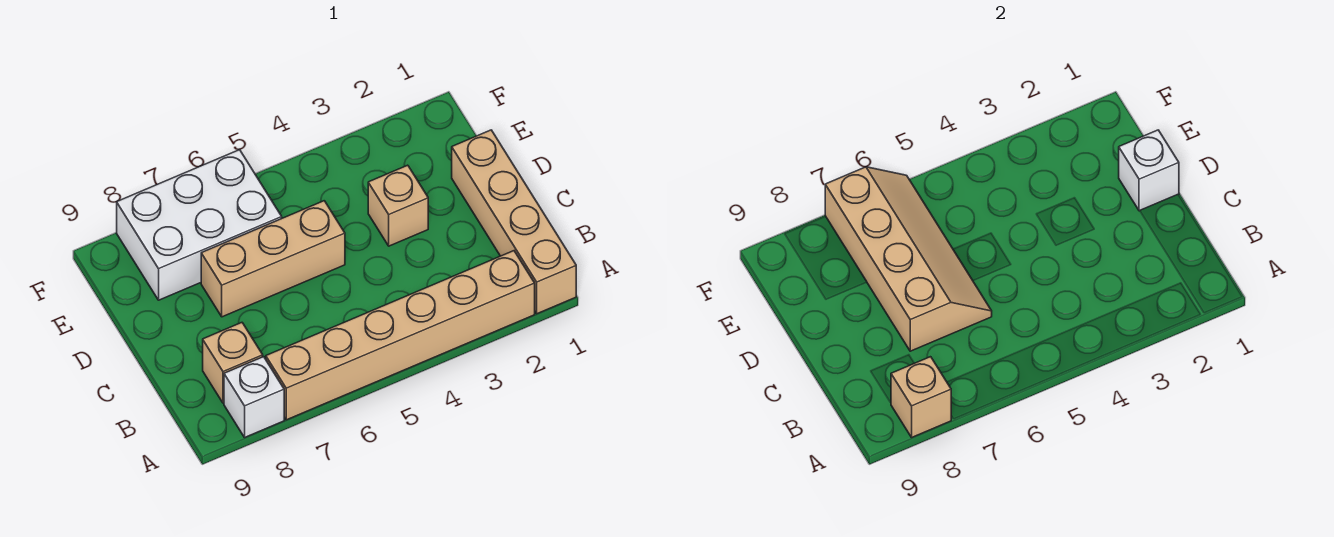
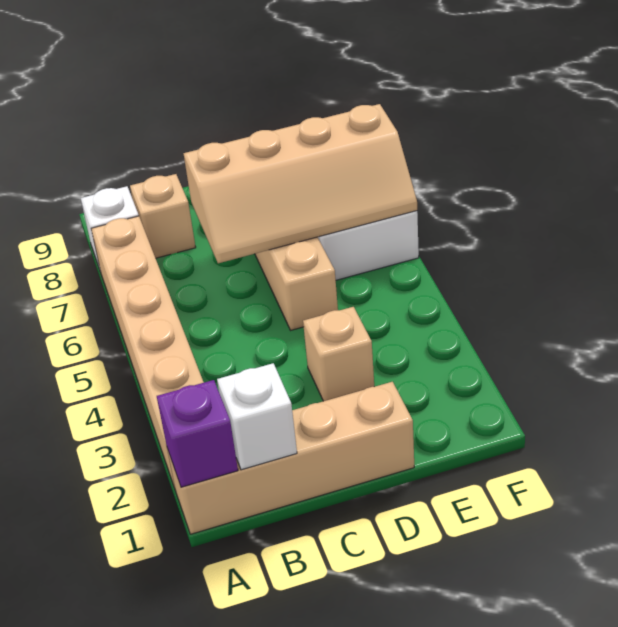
none -> purple brick A1 level 2
tan brick A8 level 2 -> none
white brick D1 level 2 -> white brick B1 level 2

